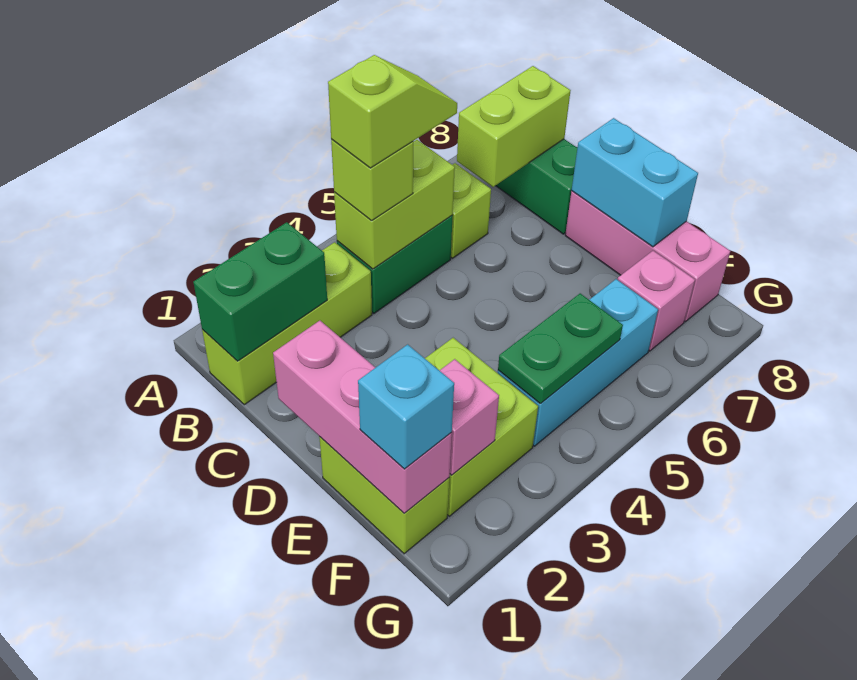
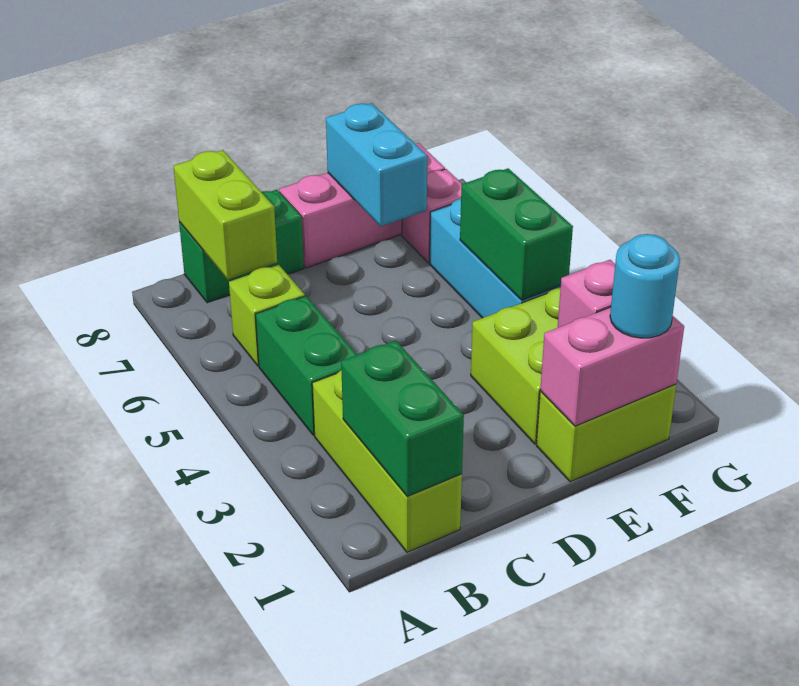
lime brick B4:B5 level 2 -> none
lime brick B4 level 3 -> none
lime slope B4:B5 level 4 top 4 -> none
pink brick D1:F1 level 2 -> pink brick E1:F1 level 2
cyan brick D8:E8 level 2 -> cyan brick E7:E8 level 2
cyan brick F1 level 3 -> cyan round brick F1 level 3
green plate F4:F5 level 2 -> green brick F4:F5 level 2

